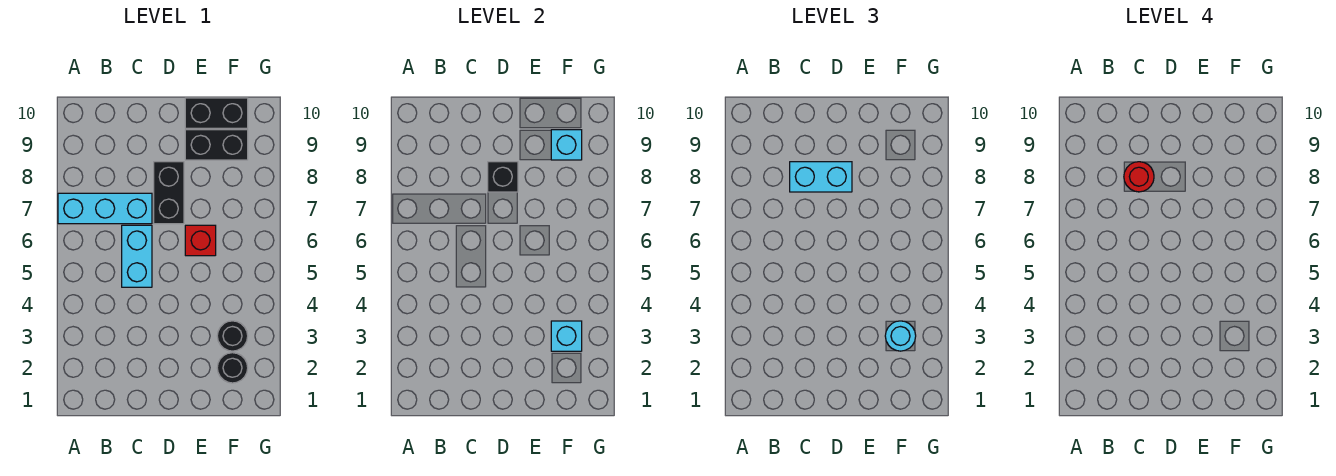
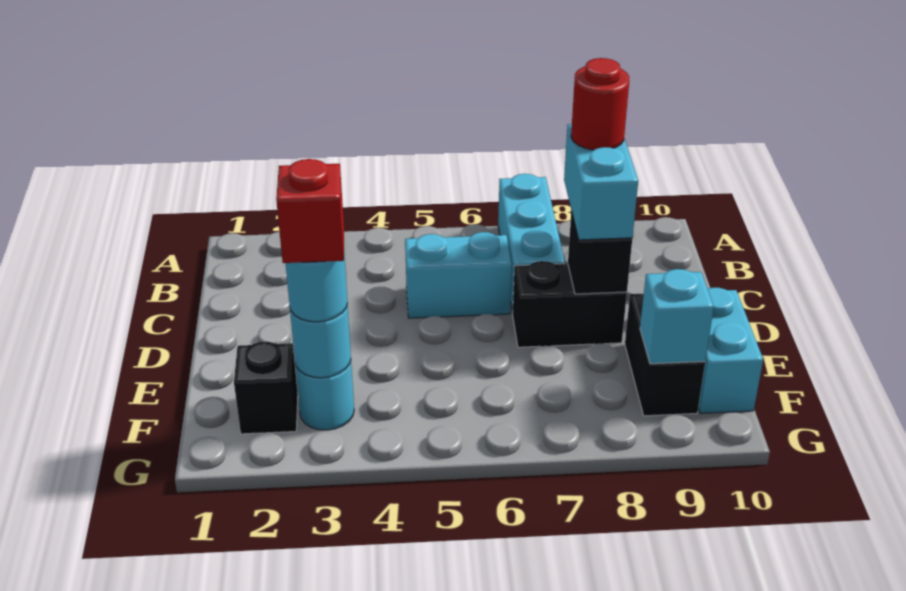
red brick E6 level 1 -> red brick F3 level 4
black brick E10:F10 level 1 -> cyan brick E10:F10 level 1
black round brick F2 level 1 -> black brick F2 level 1
black round brick F3 level 1 -> cyan round brick F3 level 1
cyan brick F3 level 2 -> cyan round brick F3 level 2

